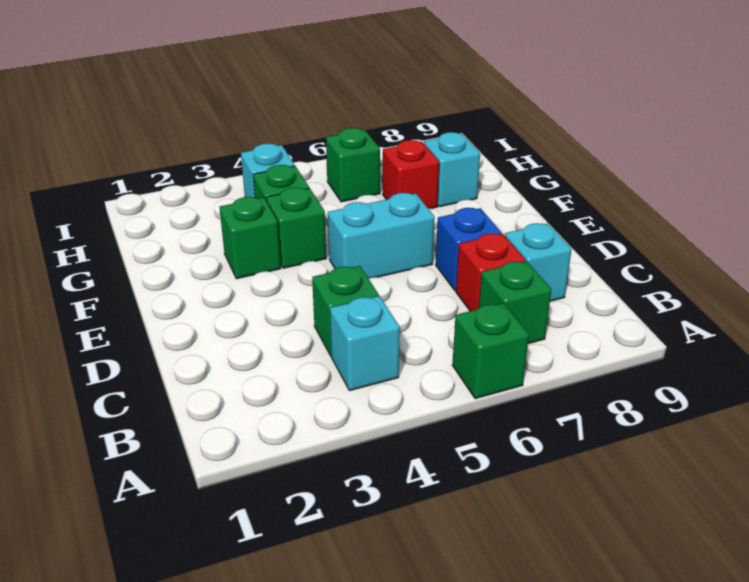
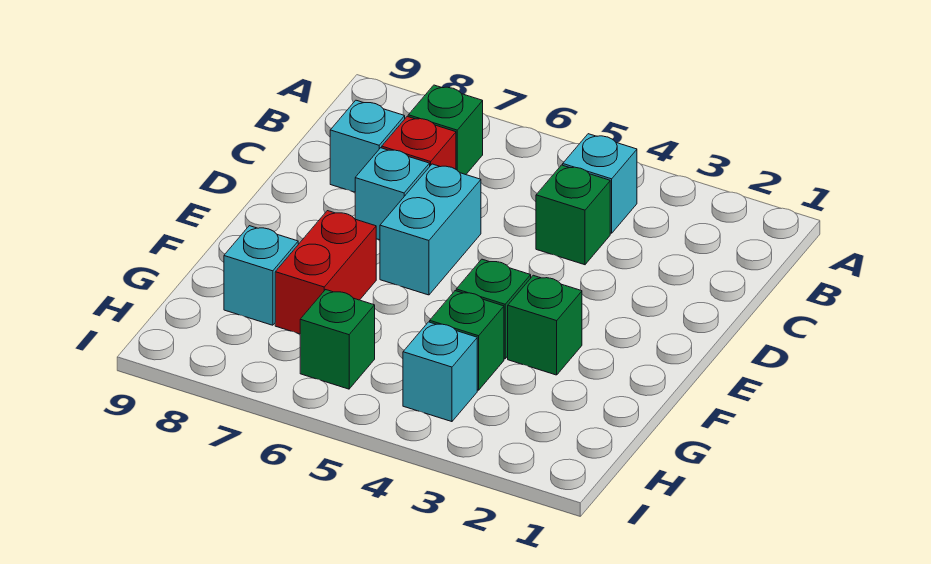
green brick A6 level 1 -> none
blue brick D7 level 1 -> cyan brick D7 level 1
cyan brick E5:E6 level 1 -> cyan brick D6:E6 level 1
red brick G7 level 1 -> red brick F7:G7 level 1

